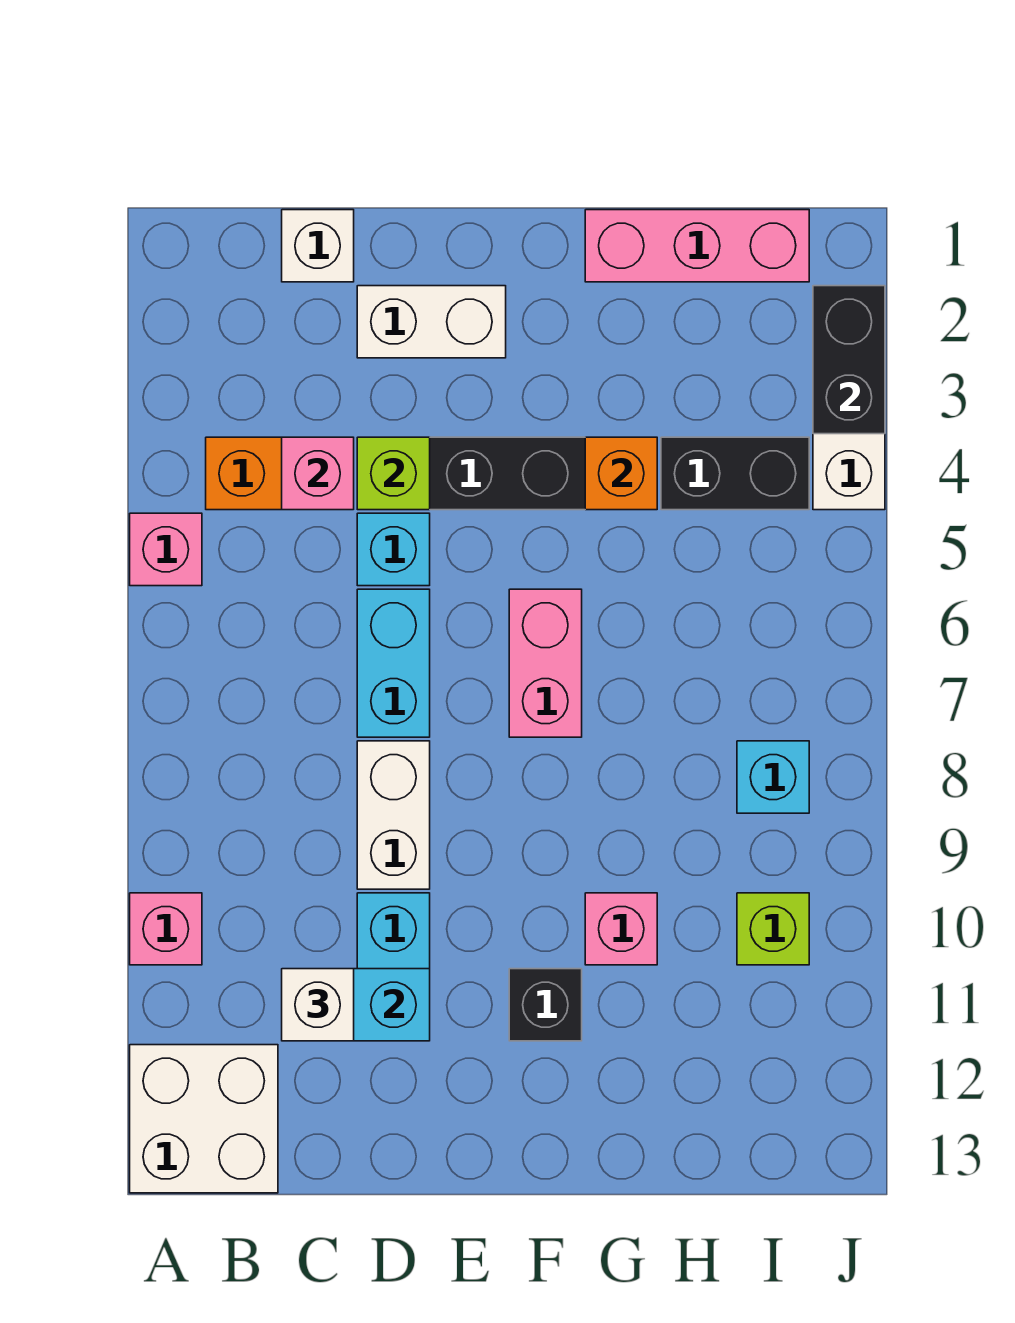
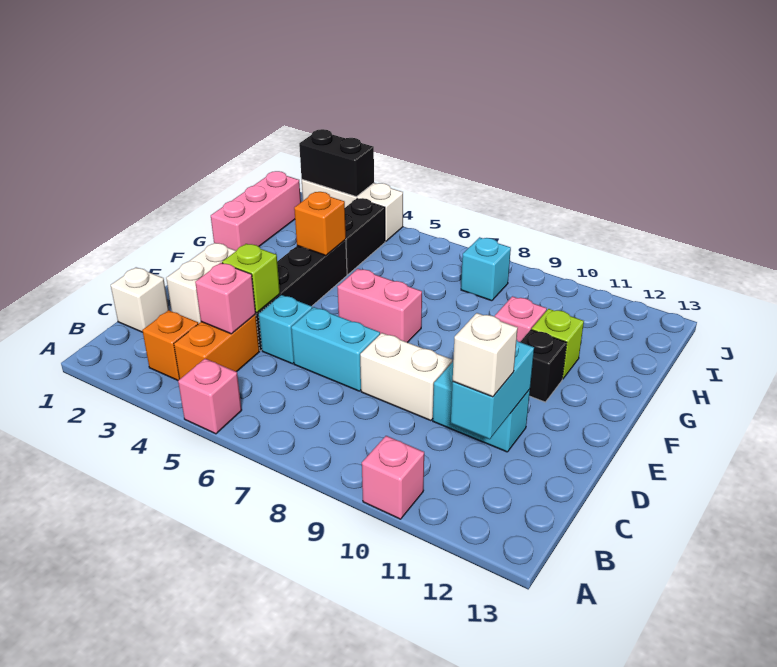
white brick A12:B13 level 1 -> none
none -> orange brick B3 level 1
lime brick I10 level 1 -> lime brick G11 level 1

